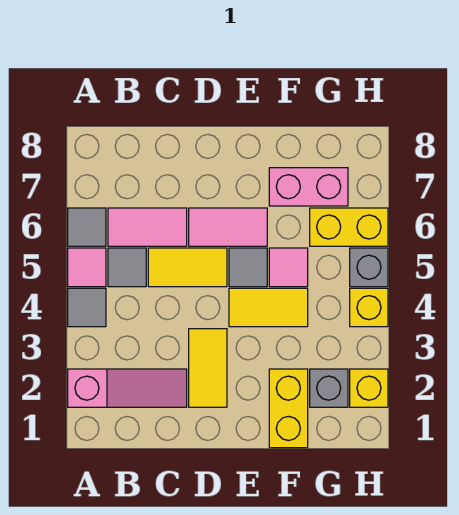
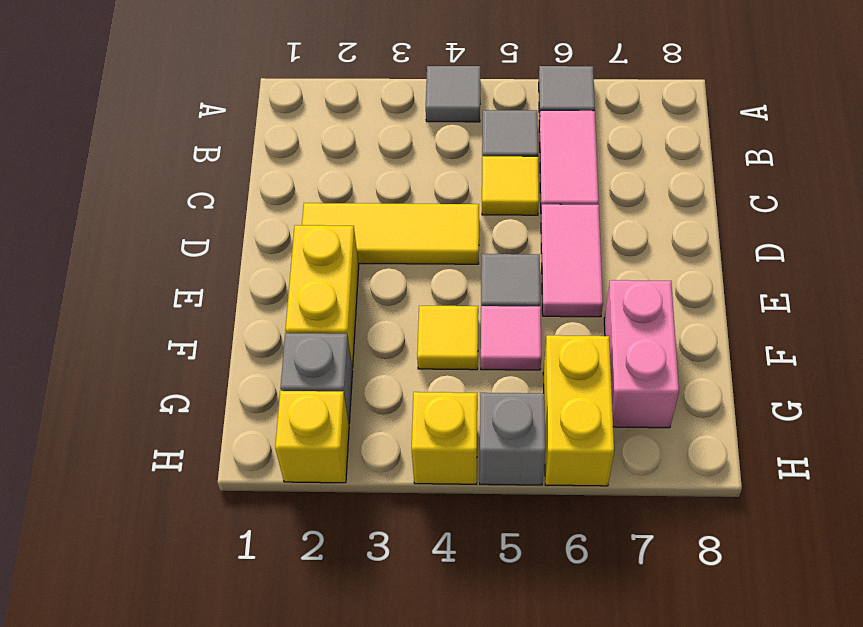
pink slope A2:C2 level 1 top A -> none
pink tile A5 level 1 -> none
yellow tile C5:D5 level 1 -> yellow tile C5 level 1
yellow tile D2:D3 level 1 -> yellow tile D2:D4 level 1
yellow tile E4:F4 level 1 -> yellow tile F4 level 1
yellow brick F1:F2 level 1 -> yellow brick E2:F2 level 1

